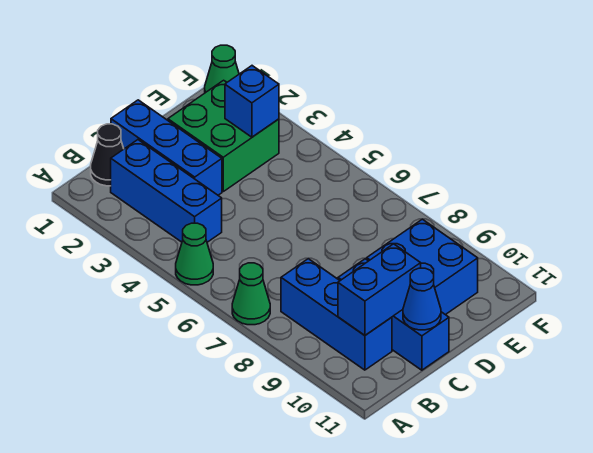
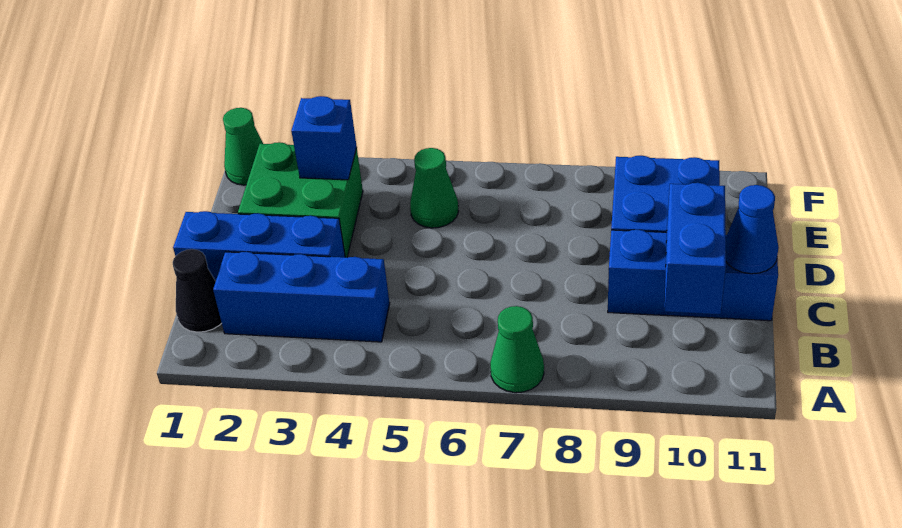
green cone A5 level 1 -> green cone E5 level 1
blue brick B8:B10 level 1 -> none

